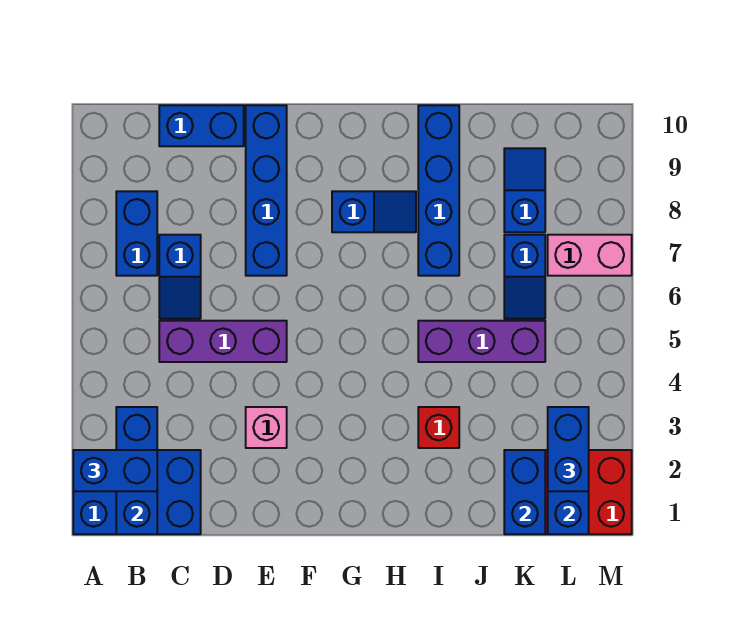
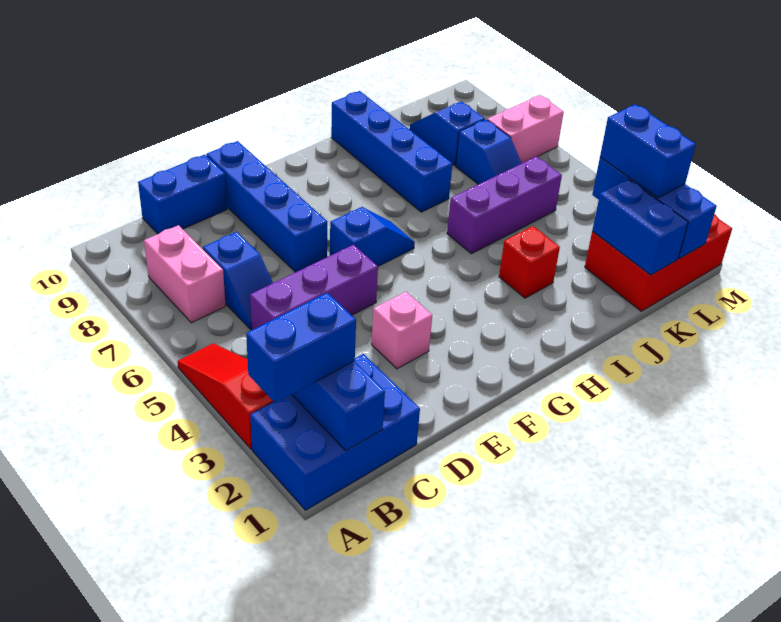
none -> red slope A3:A5 level 1 top 3
blue brick B7:B8 level 1 -> pink brick B7:B8 level 1
blue slope G8:H8 level 1 top G -> blue slope F6:G6 level 1 top F

